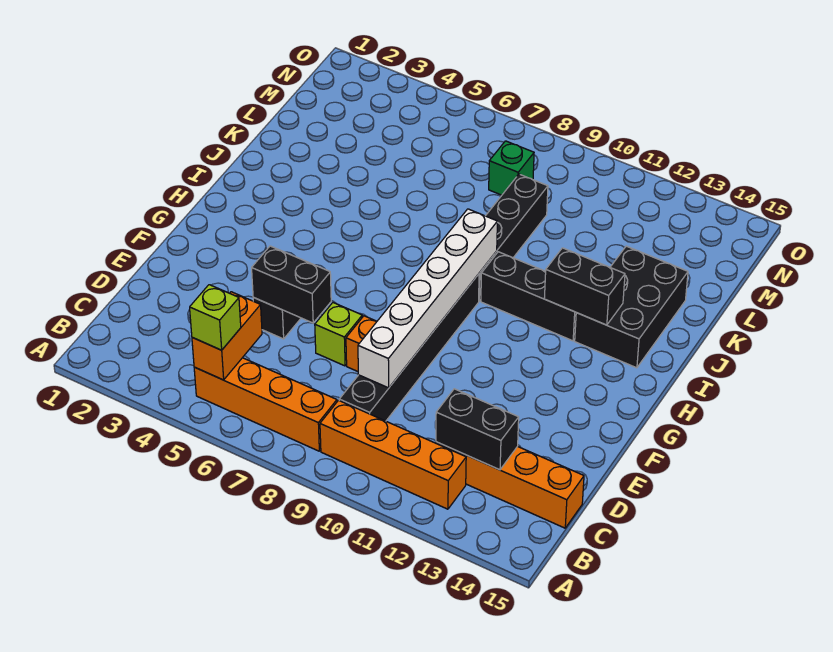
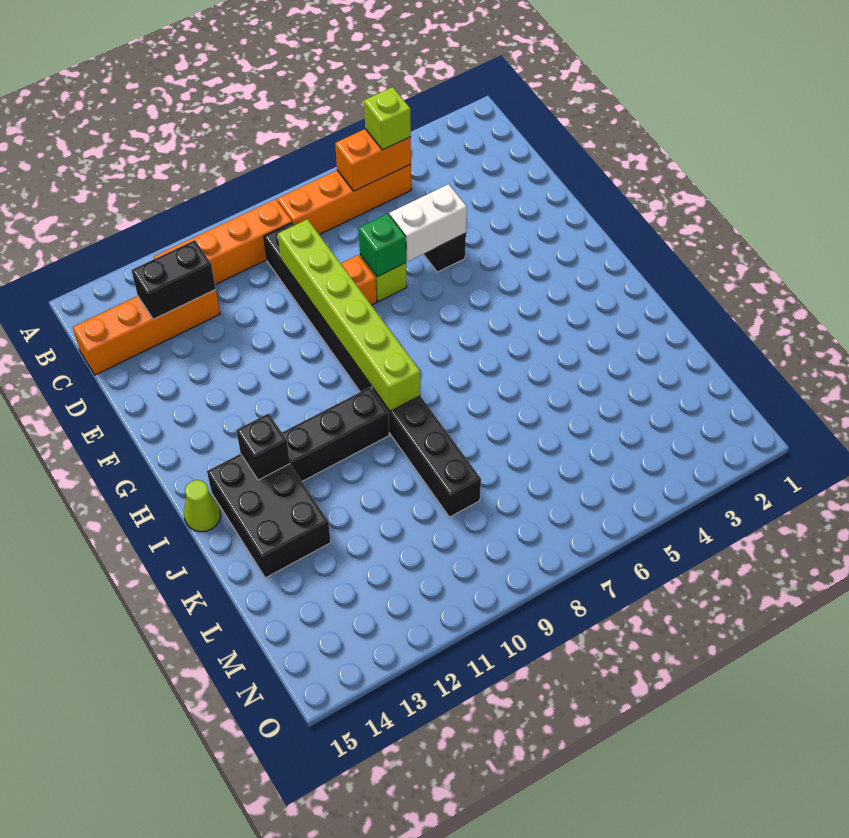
orange brick B5:C5 level 2 -> orange brick B5:B6 level 2
white brick D9:I9 level 2 -> lime brick D9:I9 level 2
black brick E5:E6 level 2 -> white brick E5:E6 level 2
black brick I12:I13 level 2 -> black brick I13 level 2
none -> lime cone I15 level 1
green brick M8 level 1 -> green brick E7 level 2

